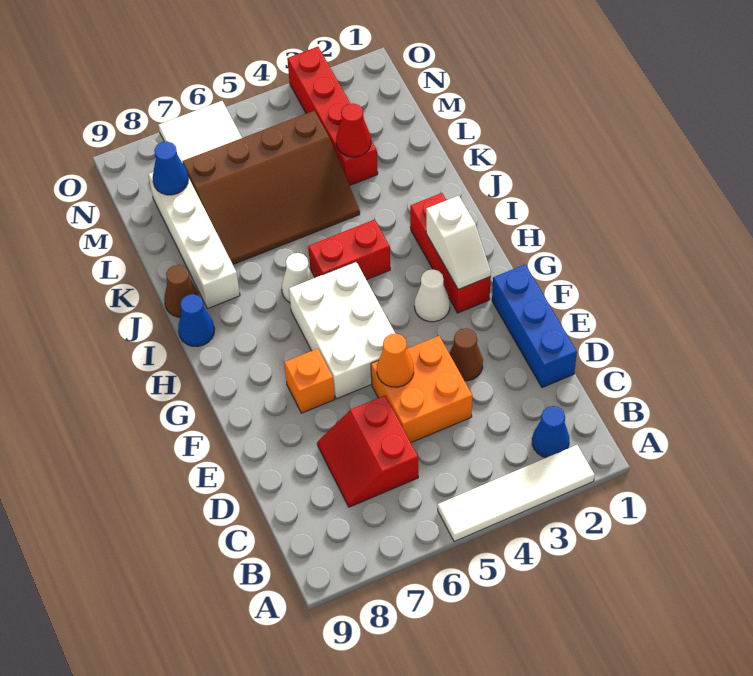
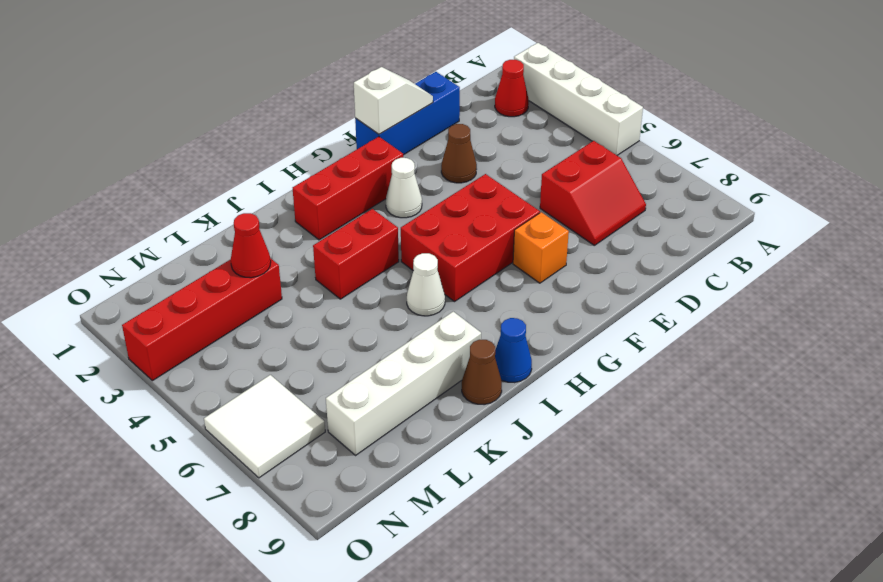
white tile A2:A5 level 1 -> white brick A2:A5 level 1
blue cone B2 level 1 -> red cone B2 level 1
orange brick D4:E5 level 1 -> none
orange cone E5 level 2 -> none
white brick F5:H6 level 1 -> red brick F5:H6 level 1
white slope G2:H2 level 2 top H -> white slope E1:F1 level 2 top F
red brick I4:I5 level 1 -> red brick I4:J4 level 1
brown slope K4:M7 level 1 top M -> none
blue cone M8 level 2 -> none

